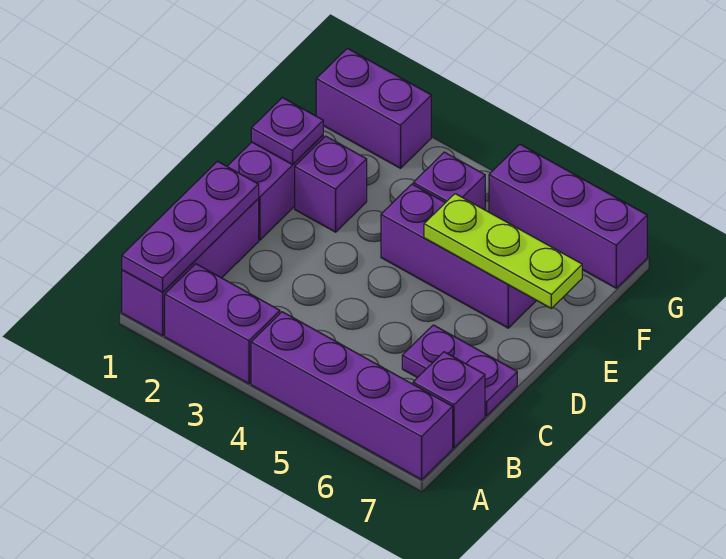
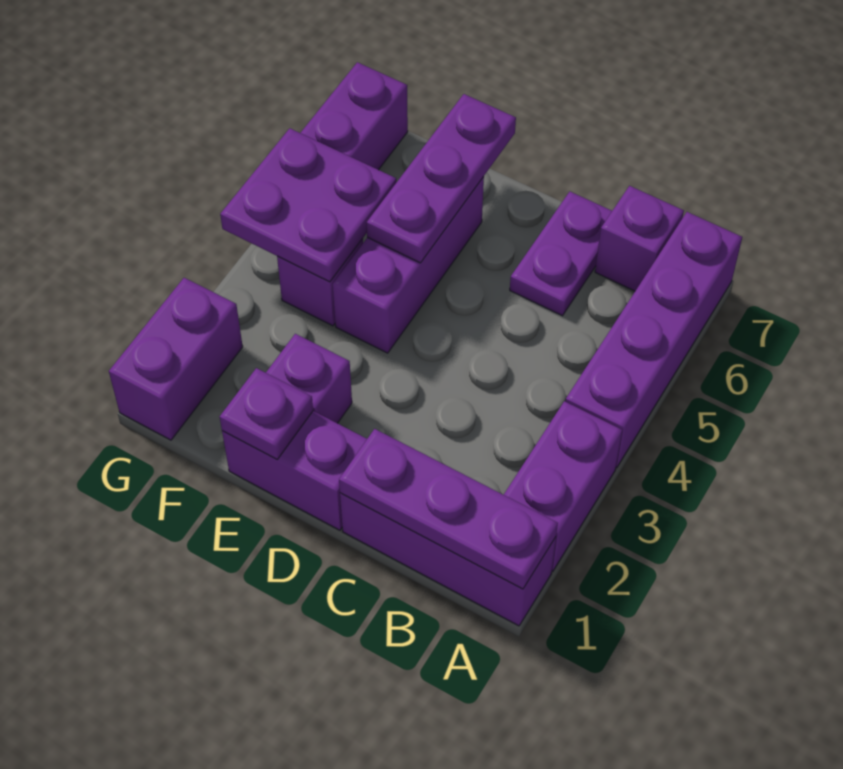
lime plate E5:E7 level 2 -> purple plate E5:E7 level 2
none -> purple plate F4:G5 level 2

